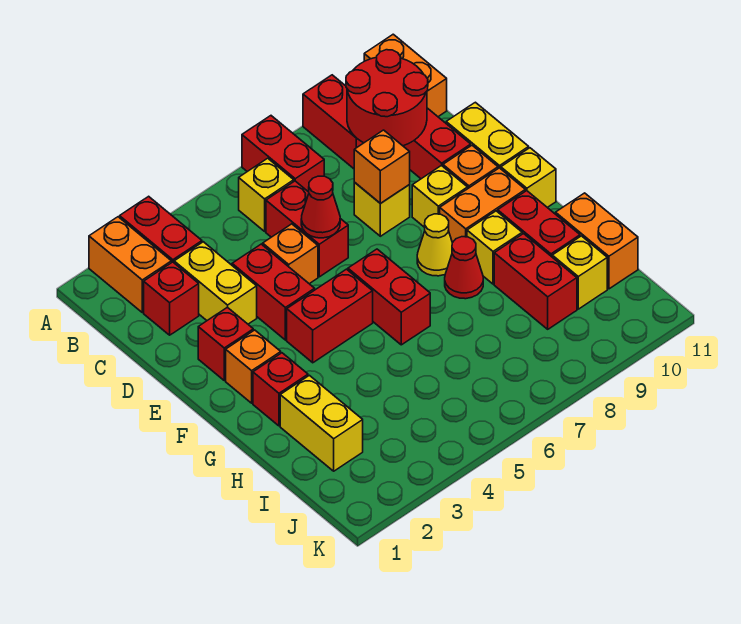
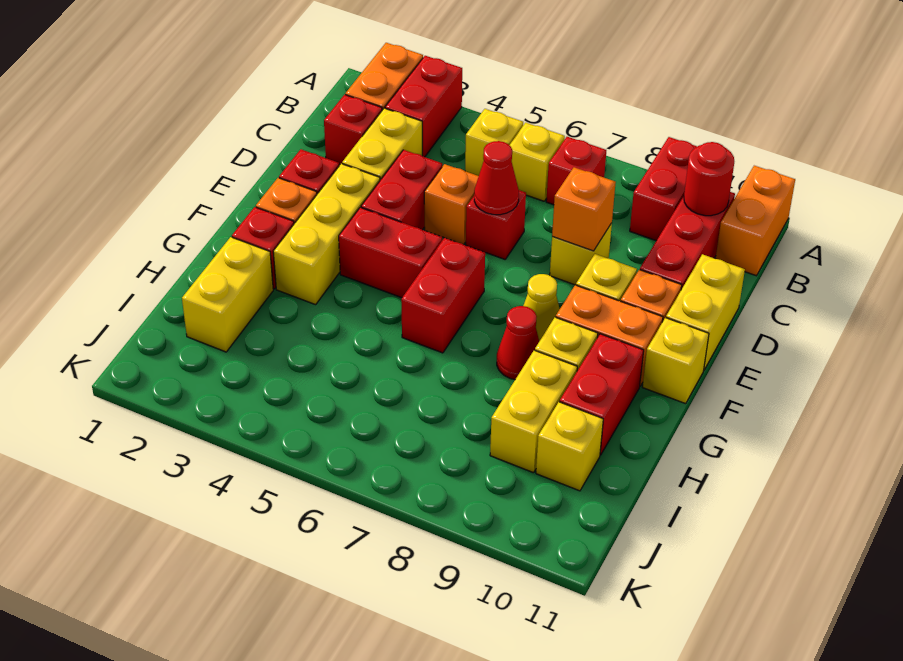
red brick A7:B7 level 1 -> red brick B7 level 1
none -> yellow brick B5 level 1
red round brick B9:C10 level 2 -> red round brick B10 level 2
red brick C6:D6 level 1 -> red brick D6 level 1
none -> yellow brick E3:G3 level 1
red brick H9:I9 level 1 -> yellow brick H9:I9 level 1
orange brick H11:I11 level 1 -> none

